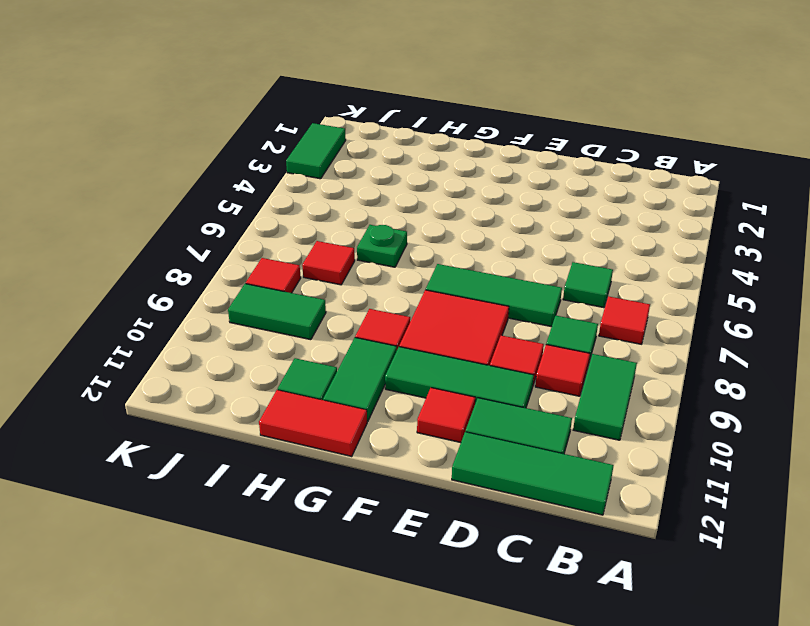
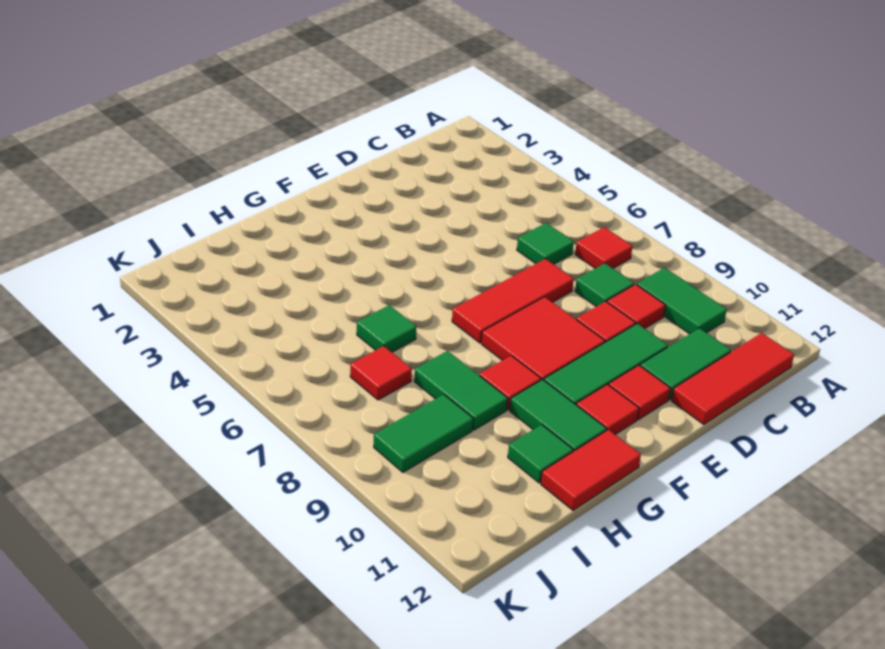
green tile B12:D12 level 1 -> red tile B12:D12 level 1
green tile D7:F7 level 1 -> red tile D7:F7 level 1
green plate H6 level 1 -> green tile H6 level 1
red tile J8 level 1 -> red tile F11 level 1
green tile K2:K3 level 1 -> green tile H8:H9 level 1

